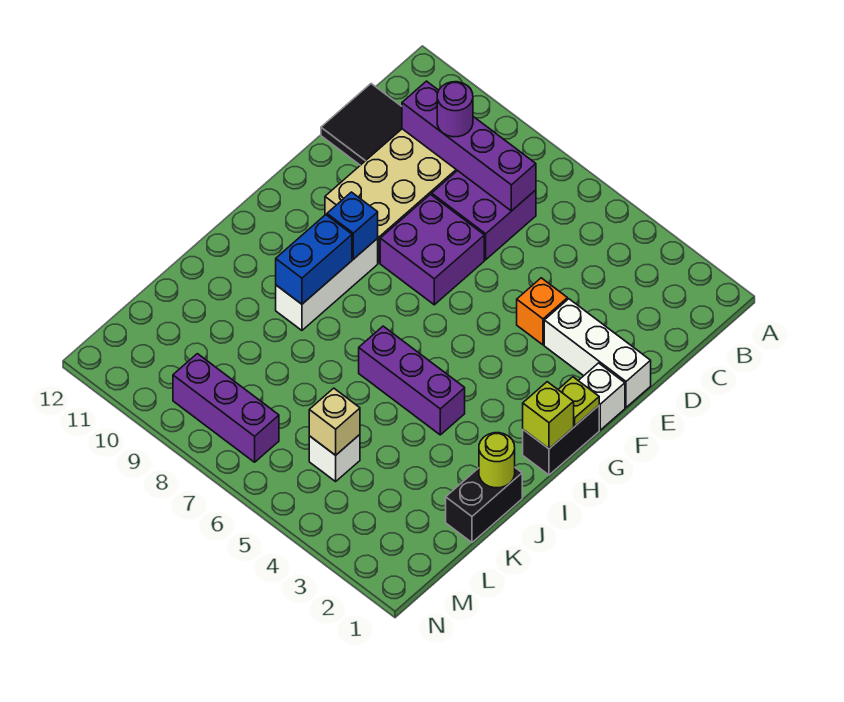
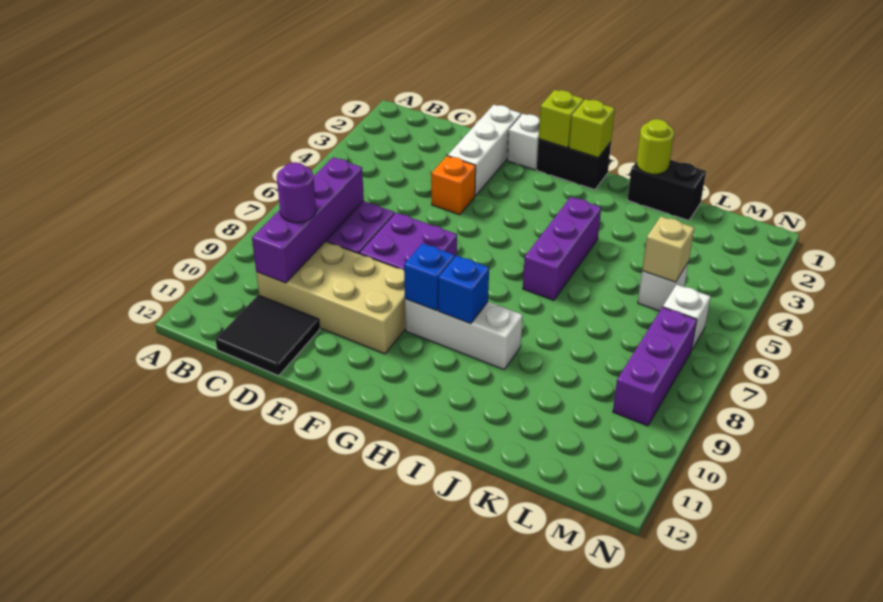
lime plate G1 level 2 -> lime brick G1 level 2
blue brick H9:I9 level 2 -> blue brick H9 level 2
none -> white brick M6 level 1

